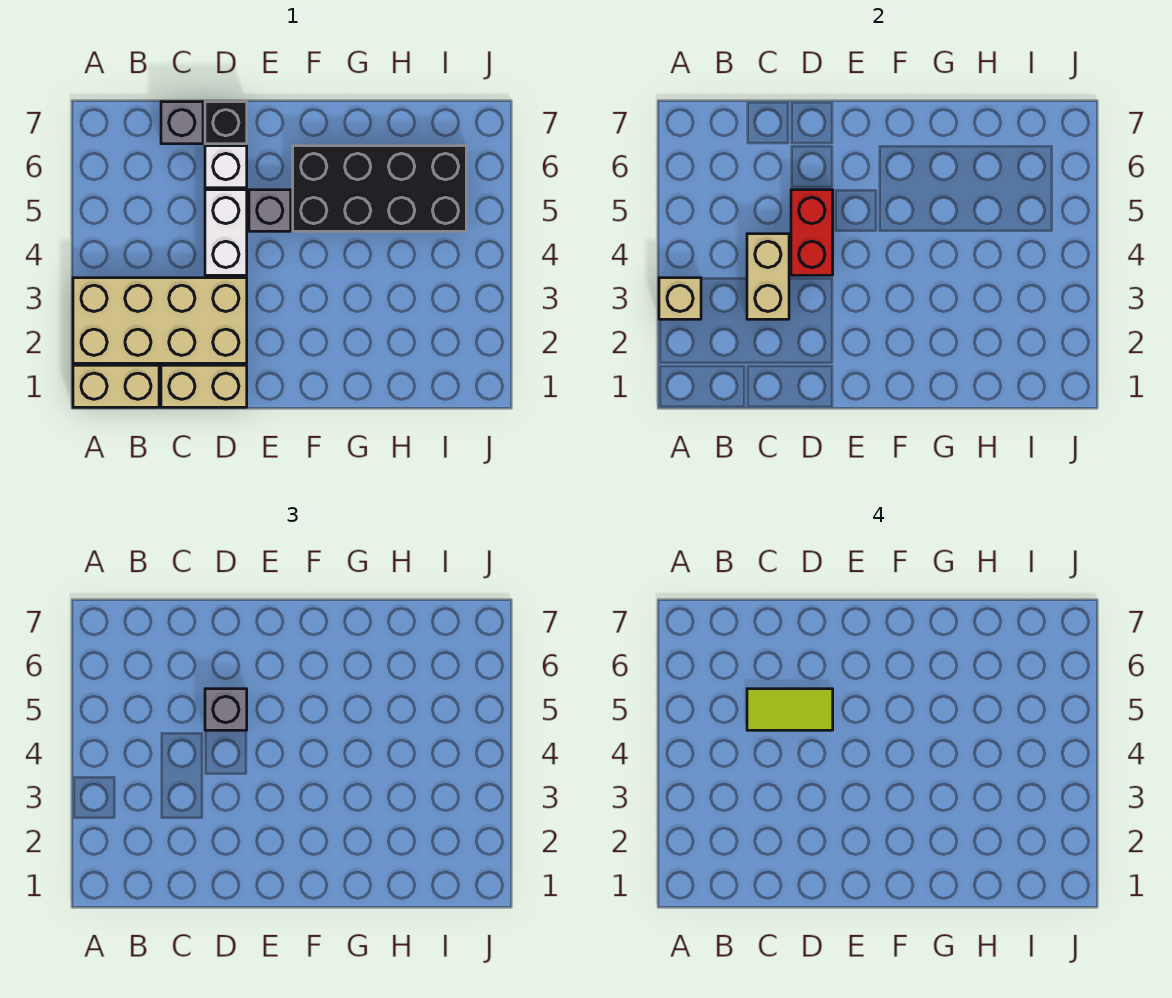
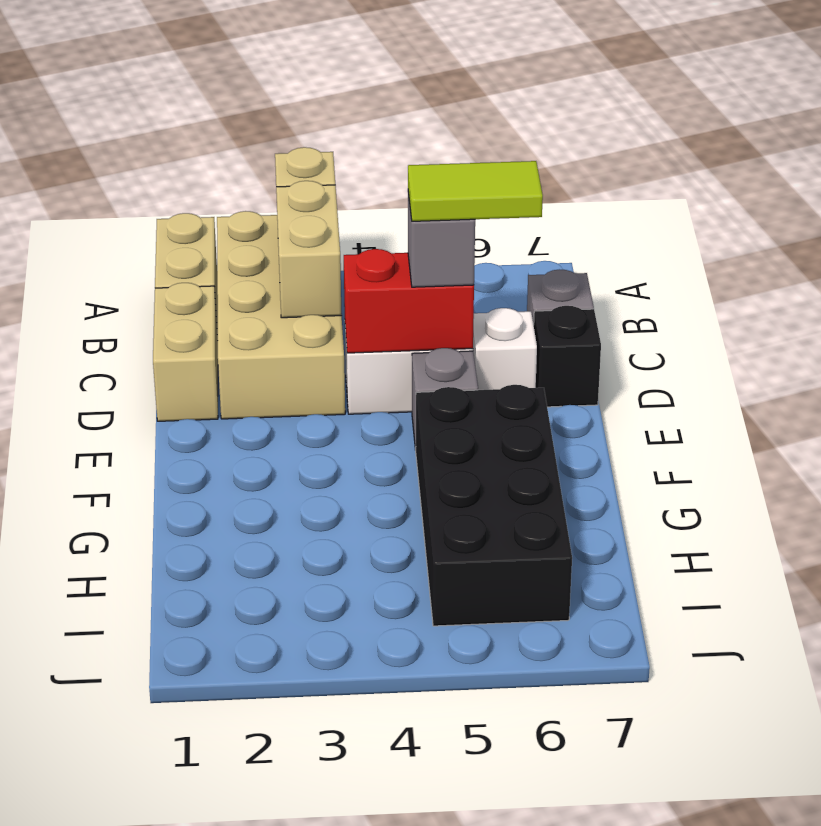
tan brick C3:C4 level 2 -> tan brick B3:C3 level 2
lime tile C5:D5 level 4 -> lime tile D5:D6 level 4

